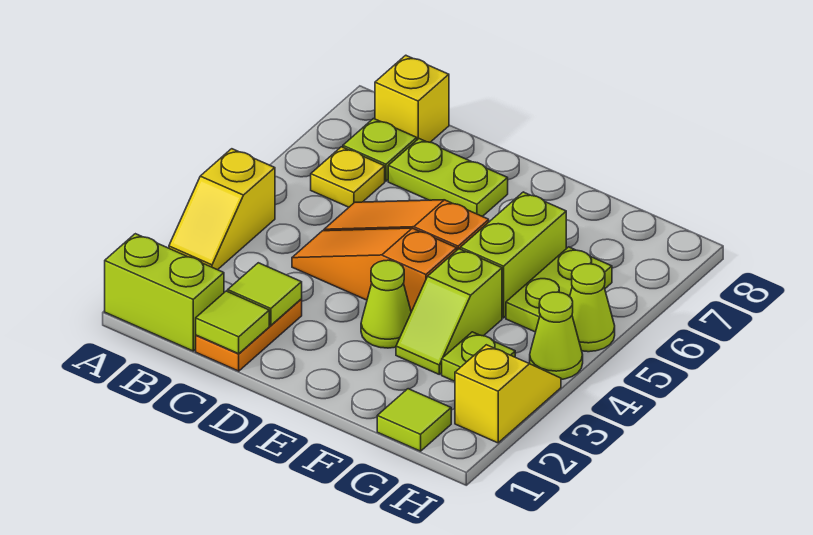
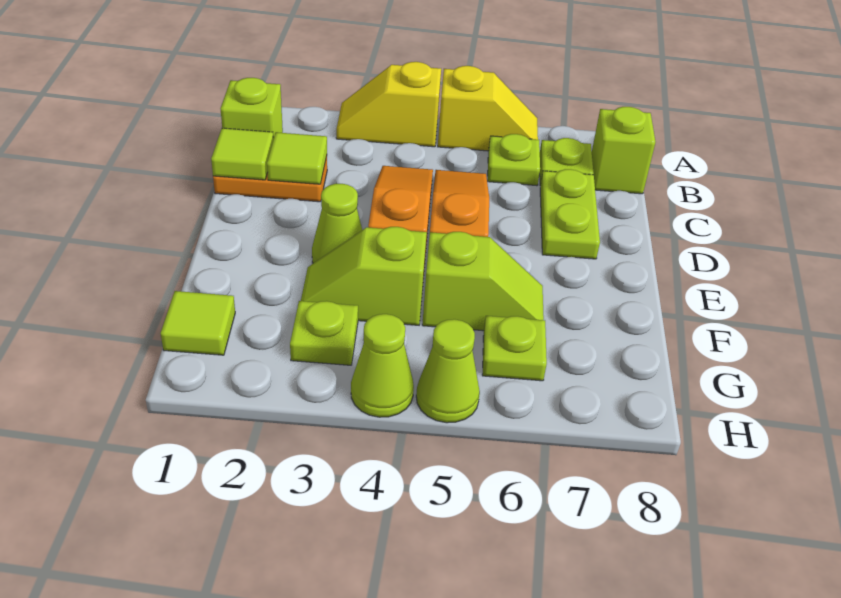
lime brick A1:B1 level 1 -> lime brick B1 level 1
yellow plate B6 level 1 -> lime plate B6 level 1
yellow brick B8 level 1 -> lime brick B8 level 1
lime brick F5:F6 level 1 -> lime slope F5:F6 level 1 top 5
lime plate G5:G6 level 1 -> lime plate G6 level 1
yellow slope H2:H3 level 1 top 2 -> yellow slope A5:A6 level 1 top 5

